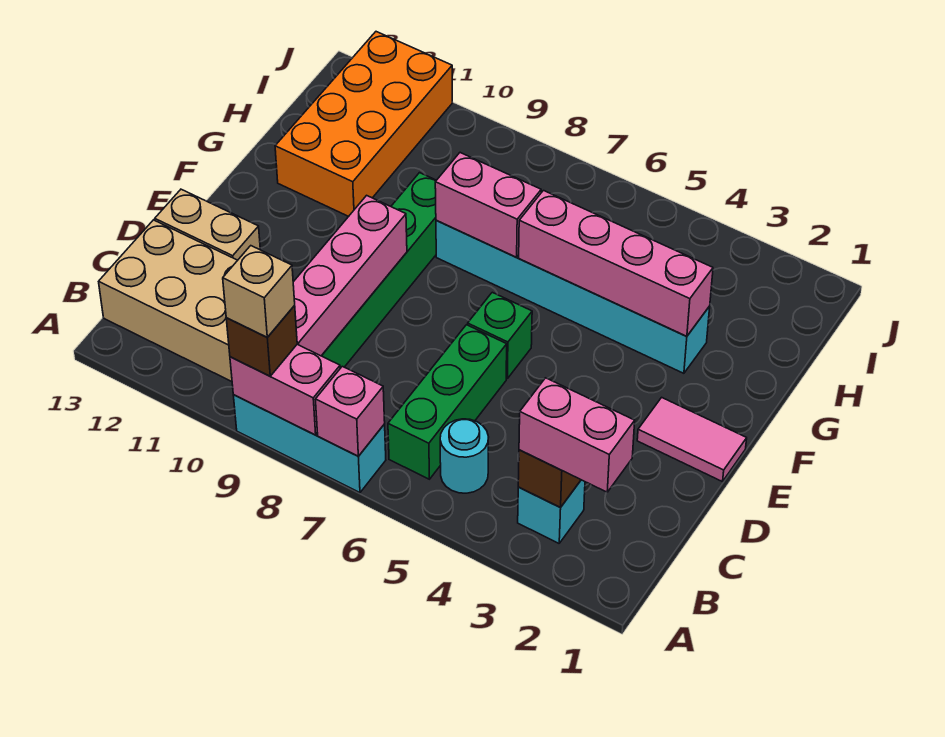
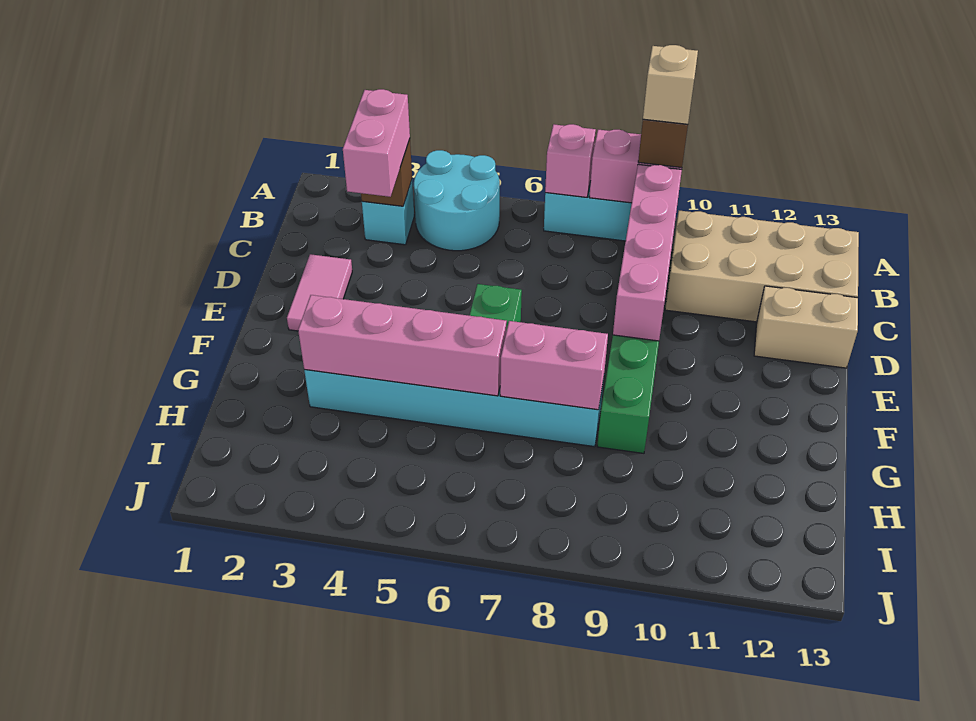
pink brick B2:B3 level 3 -> pink brick B3:C3 level 3
cyan round brick B5 level 1 -> cyan round brick A4:B5 level 1
green brick B6:D6 level 1 -> none
pink tile E1:E2 level 1 -> pink tile D2:E2 level 1
orange brick G11:J12 level 1 -> none

